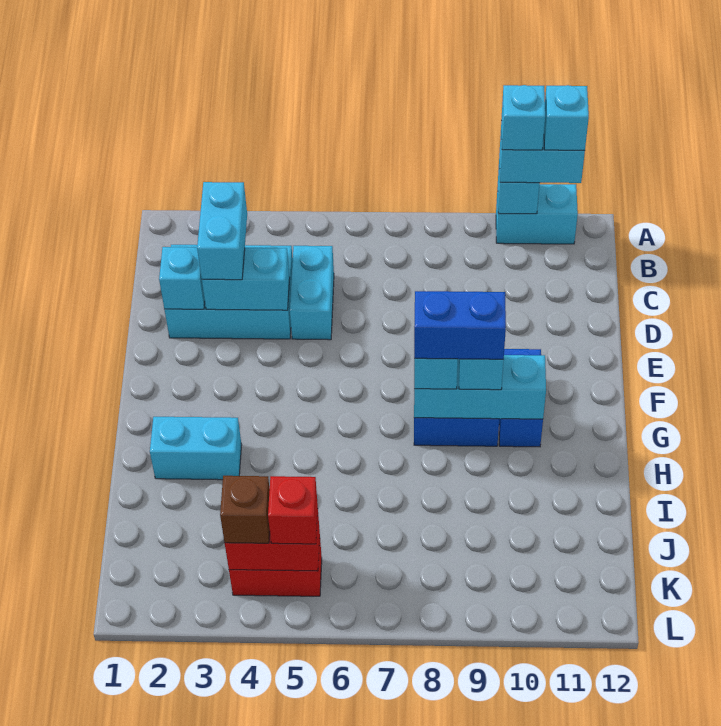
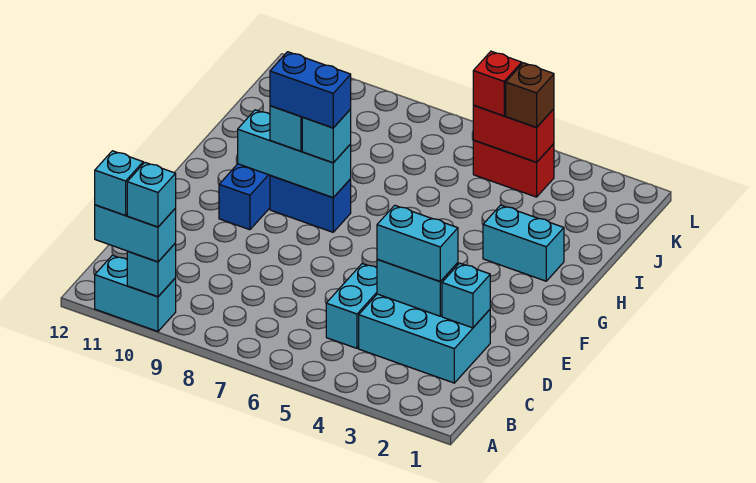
cyan brick C3:D3 level 3 -> cyan brick D3:D4 level 3

